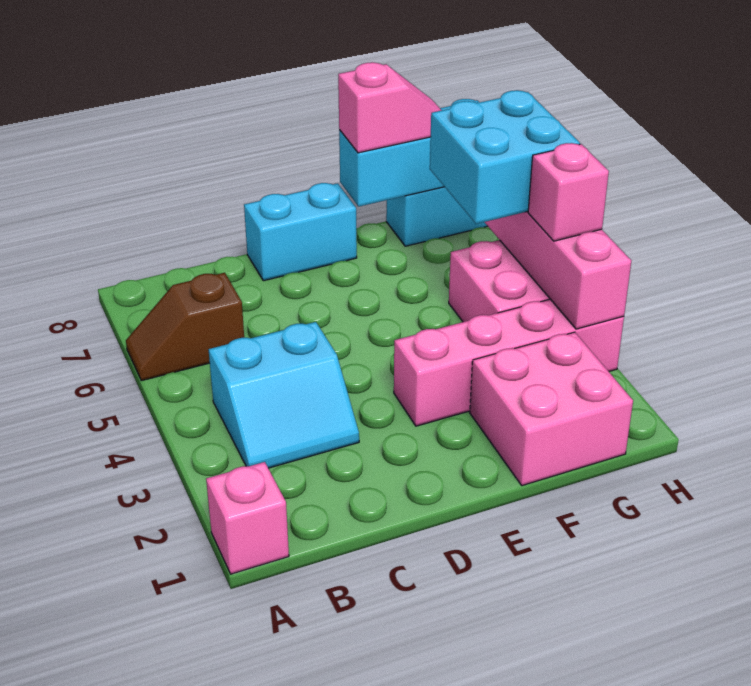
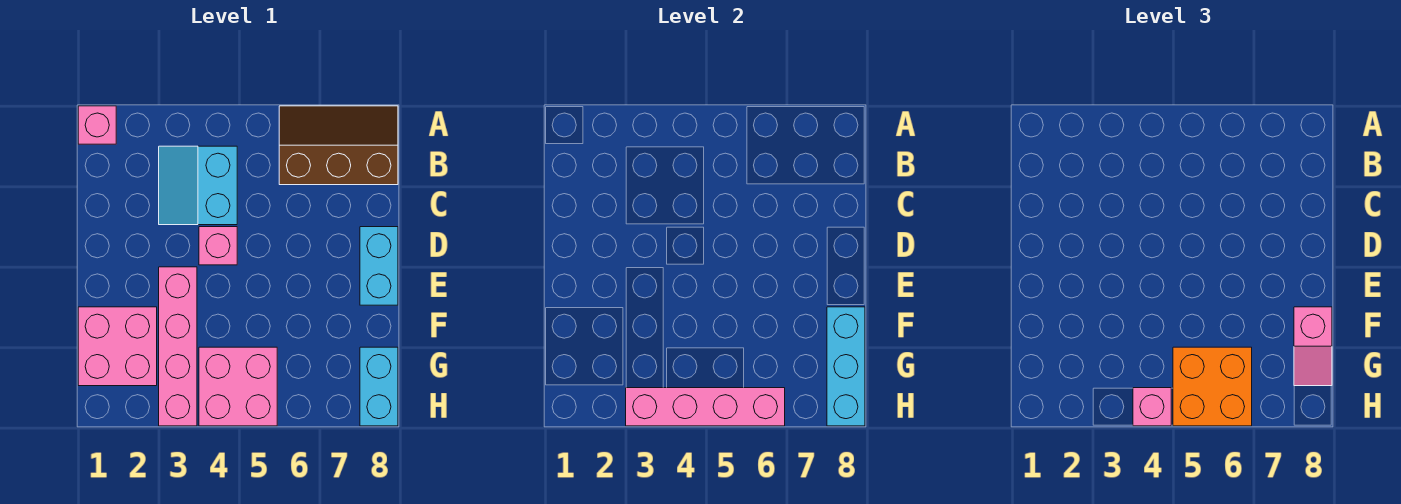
brown slope A6:B6 level 1 top B -> brown slope A6:B8 level 1 top B
none -> pink brick D4 level 1
cyan brick G5:H6 level 3 -> orange brick G5:H6 level 3

